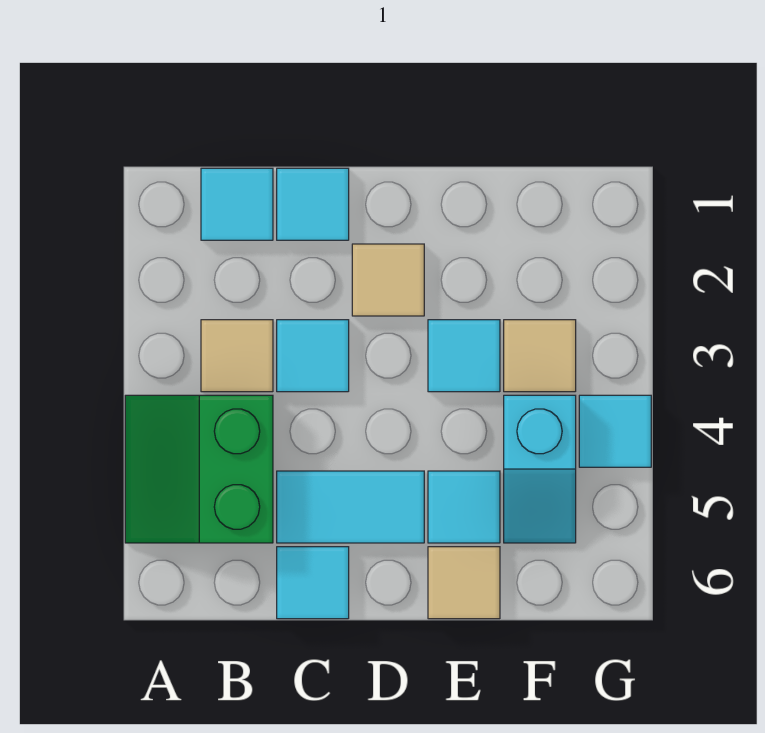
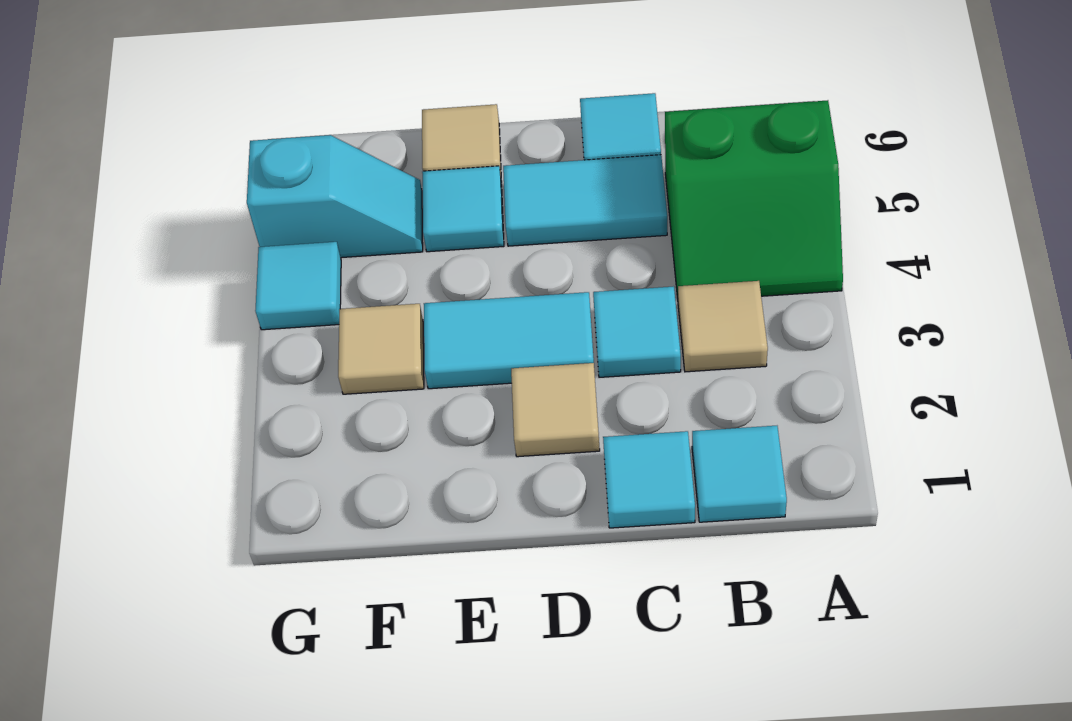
green slope A4:B5 level 1 top B -> green slope A4:B5 level 1 top 5
cyan tile E3 level 1 -> cyan tile D3:E3 level 1
cyan slope F4:F5 level 1 top 4 -> cyan slope F5:G5 level 1 top G

